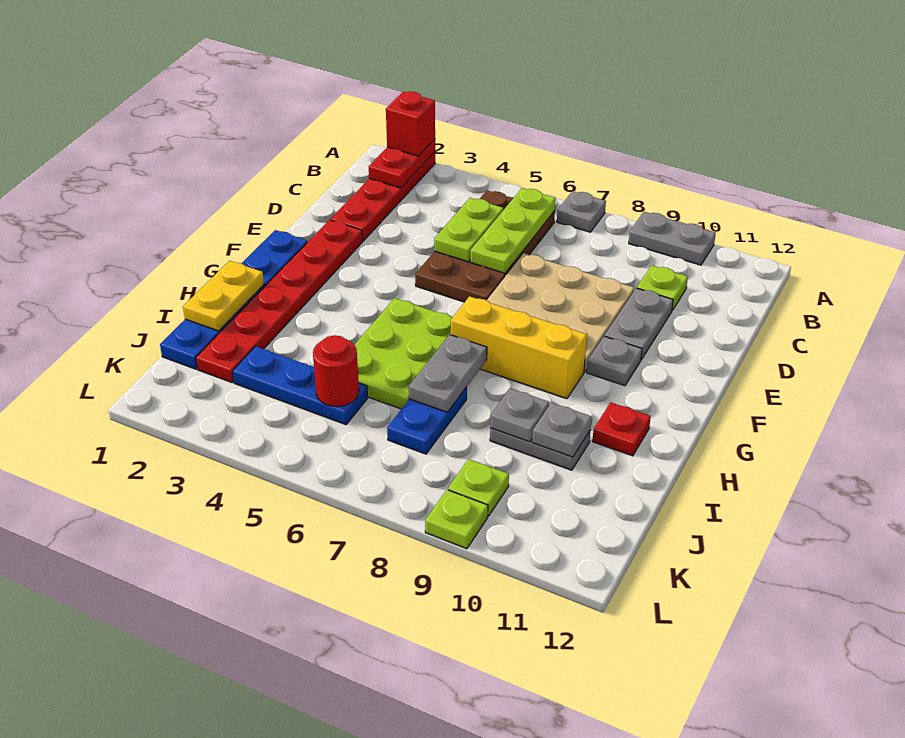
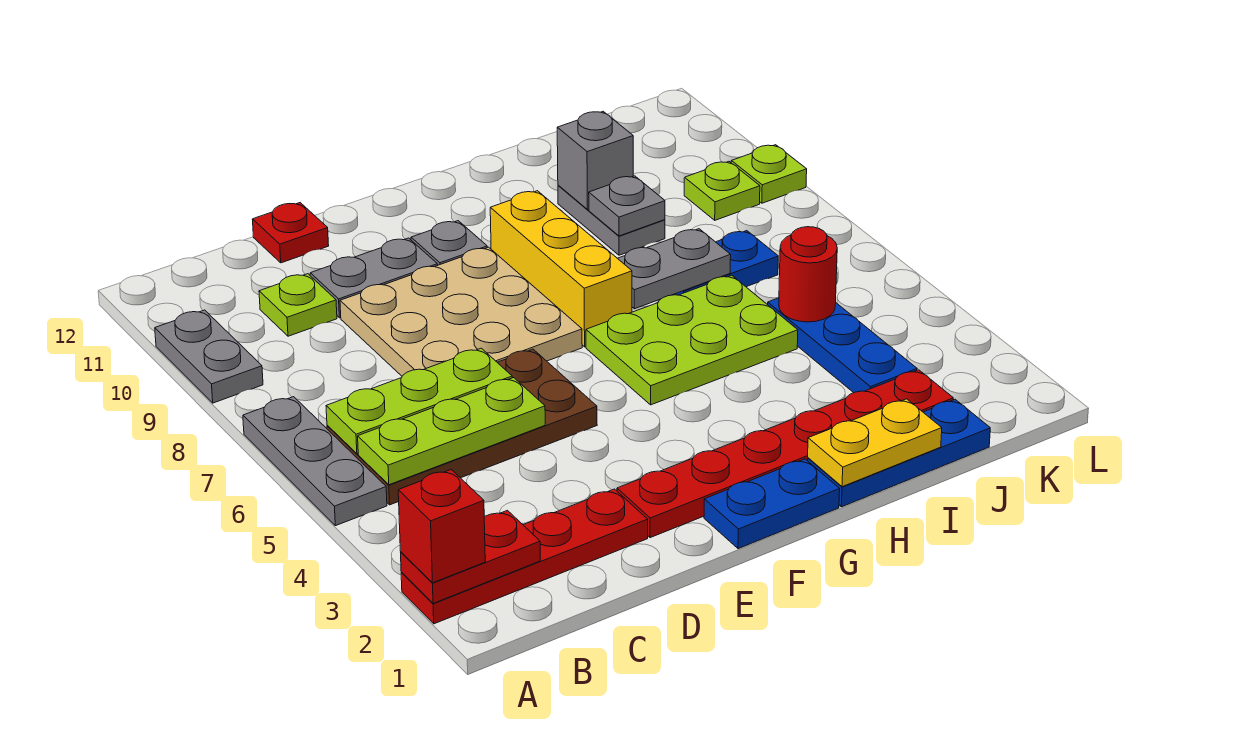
grey plate A7 level 1 -> grey plate A5:A7 level 1
lime plate C5:D5 level 2 -> lime plate B5:D5 level 2
red plate H11 level 1 -> red plate D12 level 1
grey plate I10 level 2 -> grey brick I10 level 2

